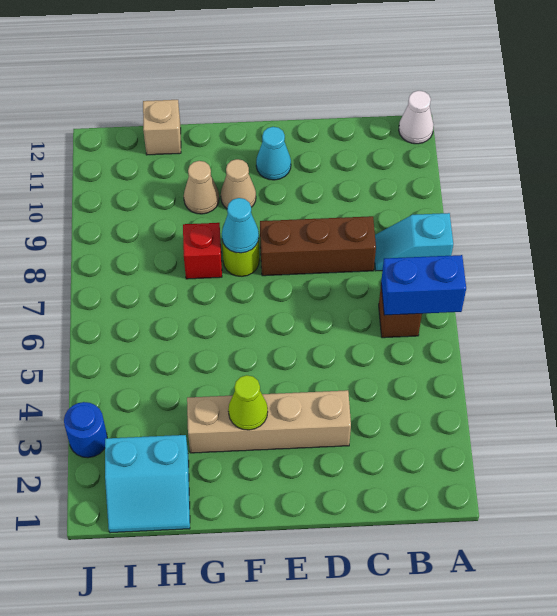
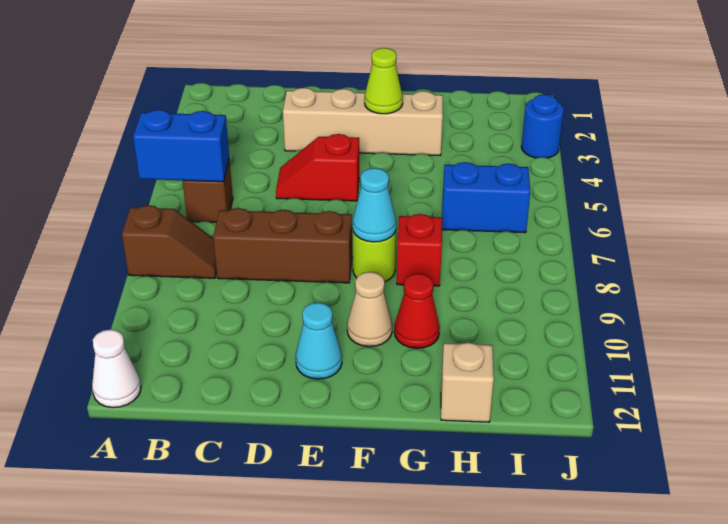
cyan slope A8:B8 level 1 top A -> brown slope A8:B8 level 1 top A
none -> red slope D5:E5 level 1 top E
tan cone G10 level 1 -> red cone G10 level 1
cyan slope H1:I2 level 1 top 2 -> none
none -> blue brick H6:I6 level 1

